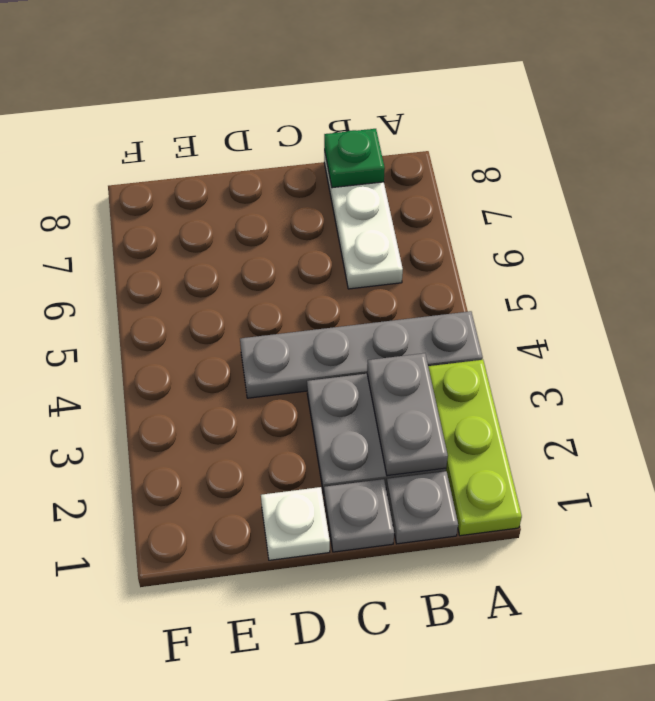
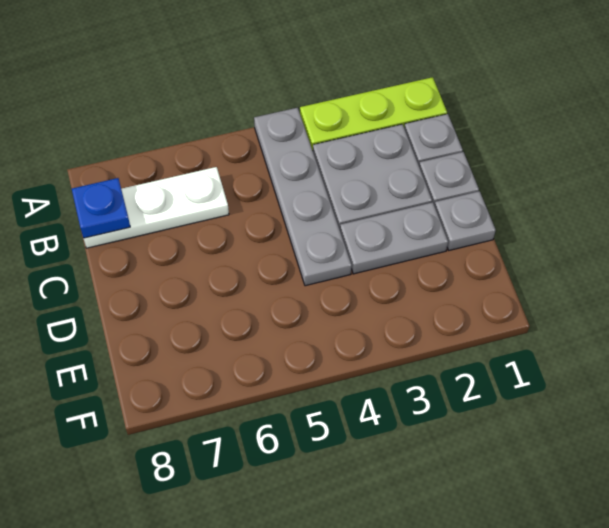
grey plate B2:B3 level 2 -> grey plate D2:D3 level 1
green plate B8 level 2 -> blue plate B8 level 2
white plate D1 level 1 -> grey plate D1 level 1

